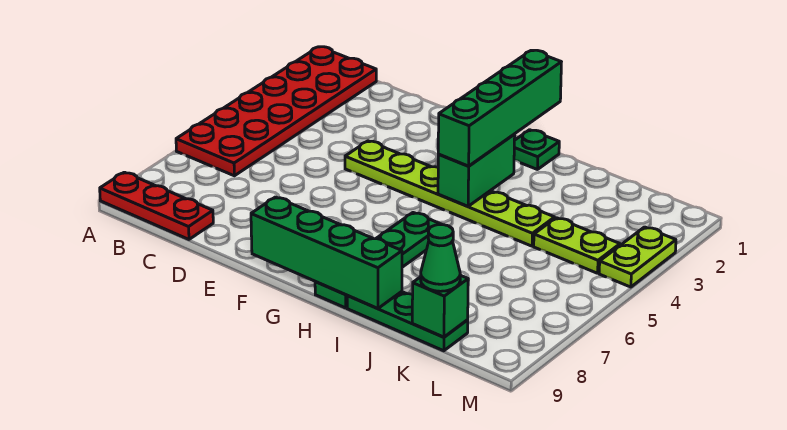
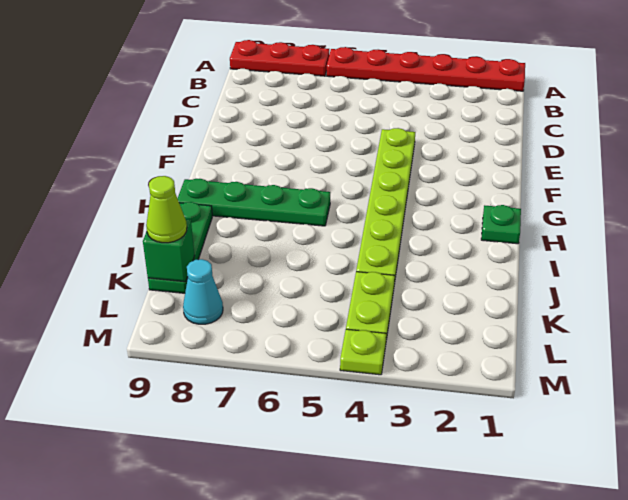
red plate A1:B6 level 1 -> red plate A1:A6 level 1
red plate A9:C9 level 1 -> red plate A7:A9 level 1
green brick F9:I9 level 2 -> none
green brick H1:H4 level 3 -> none
green brick H3:H4 level 2 -> none
green cone K9 level 3 -> lime cone K9 level 3
none -> cyan cone L8 level 1
lime plate M3:M4 level 1 -> lime plate M4 level 1

